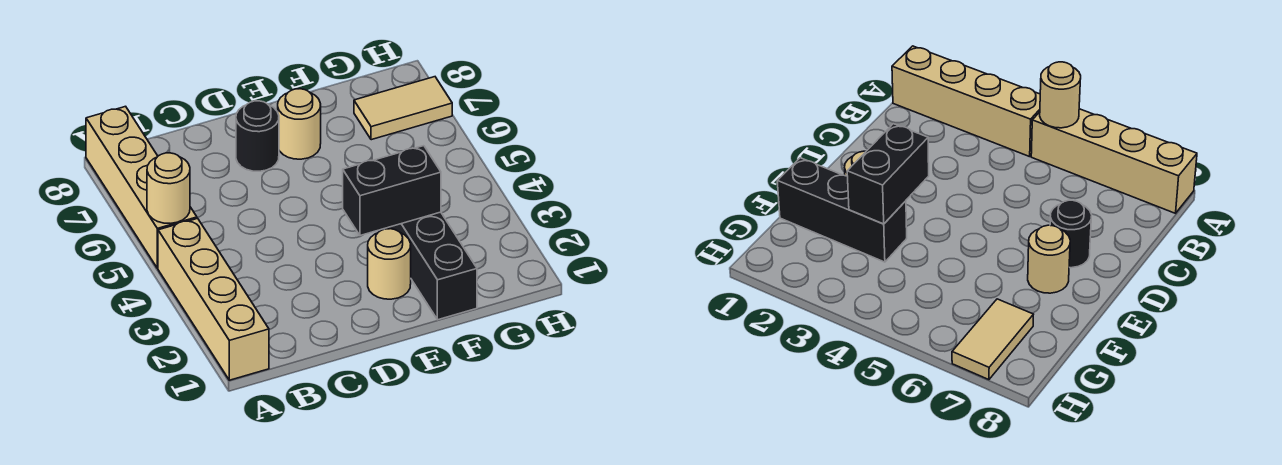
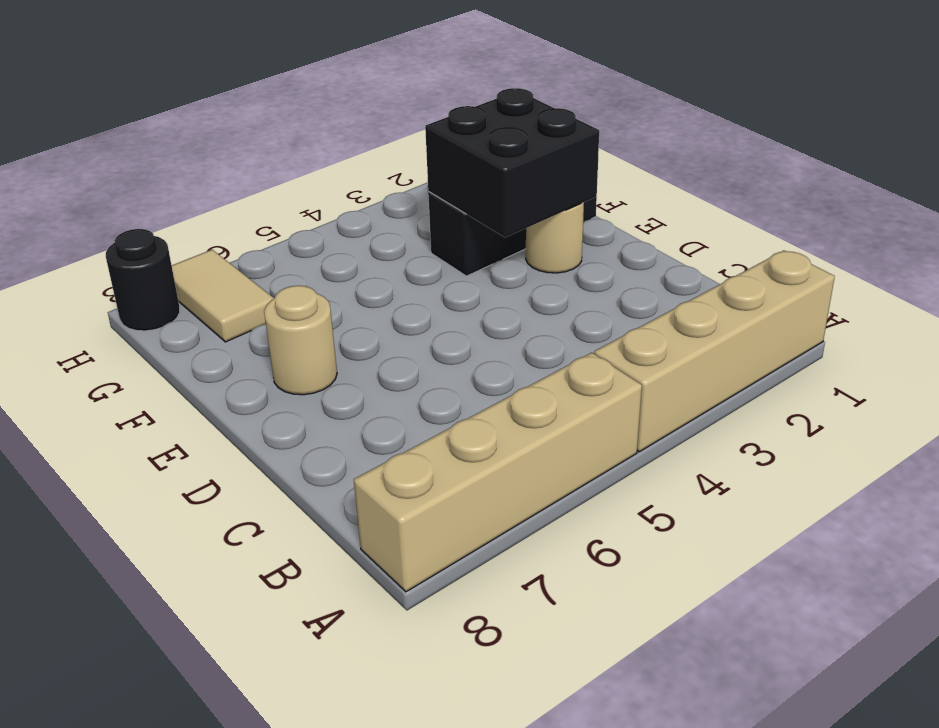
tan round brick A5 level 2 -> none
black round brick D7 level 1 -> black round brick H8 level 1
black brick E3:F3 level 2 -> black brick E2:F3 level 2

